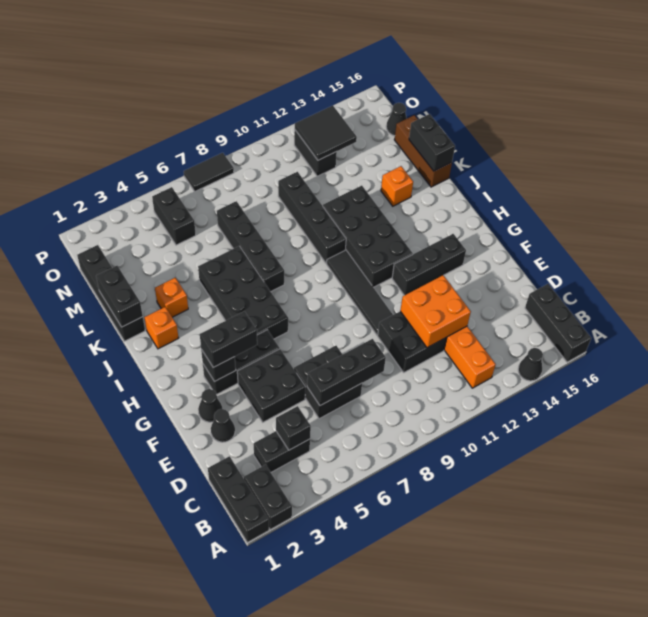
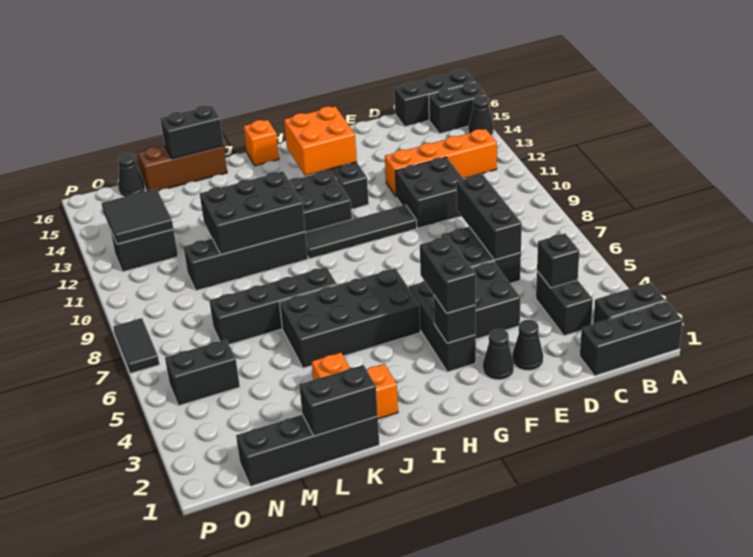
none -> black brick A15:B15 level 1
orange brick D11:E12 level 2 -> orange brick G13:H14 level 2
none -> black brick J10:L11 level 2
orange brick K14 level 1 -> orange brick I16 level 1

